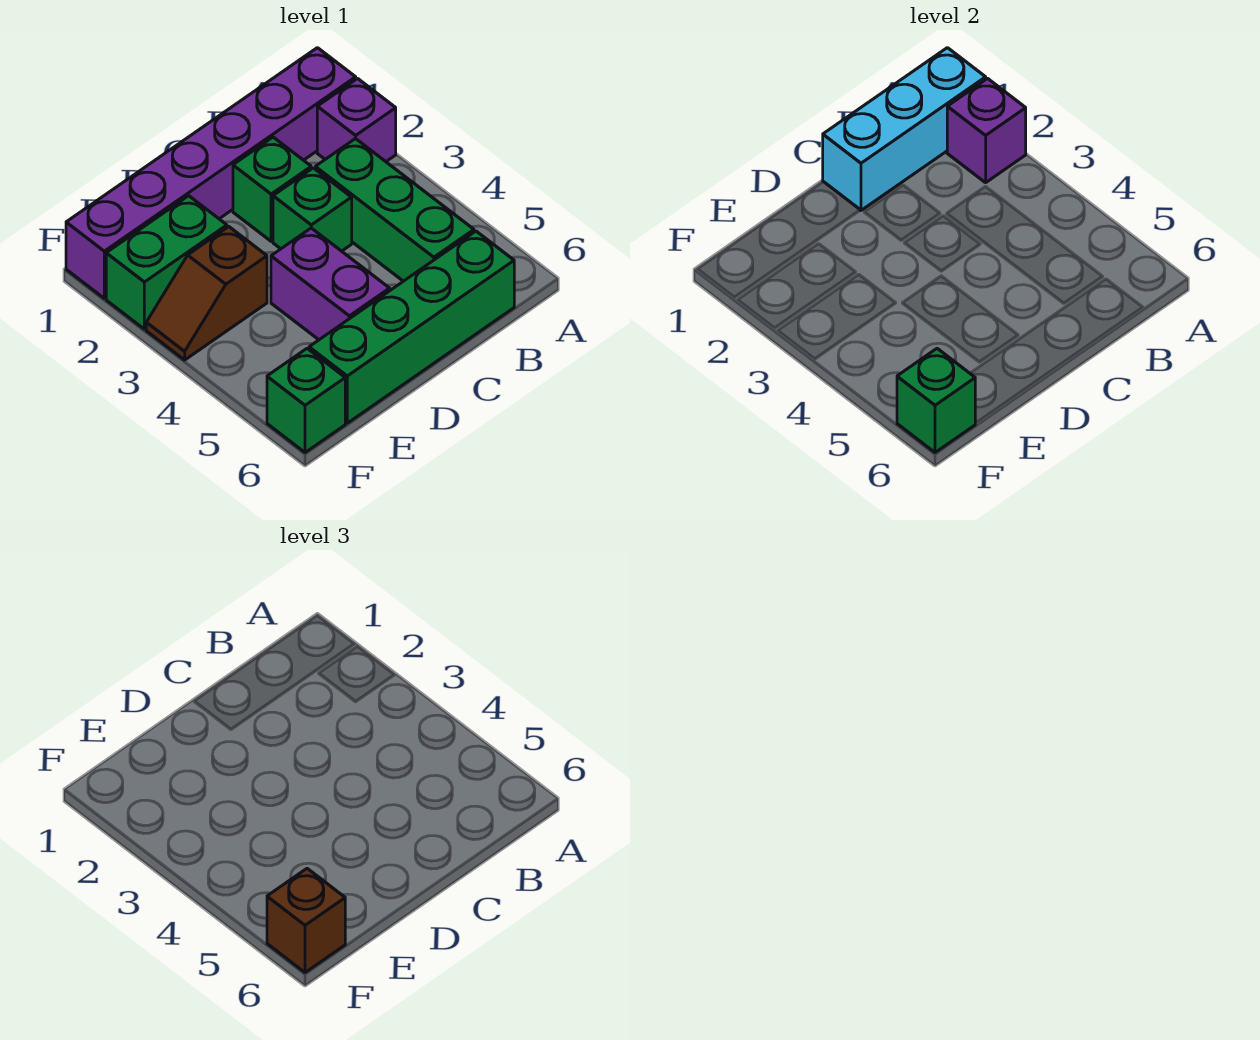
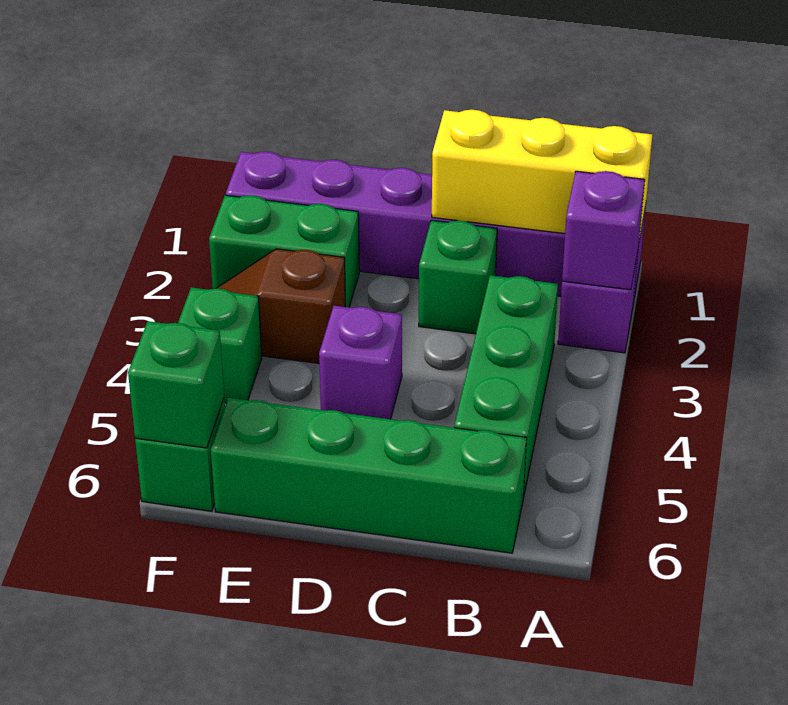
cyan brick A1:C1 level 2 -> yellow brick A1:C1 level 2
green brick C3 level 1 -> green brick F4 level 1
purple brick D4:D5 level 1 -> purple brick D4 level 1
brown brick F6 level 3 -> none

